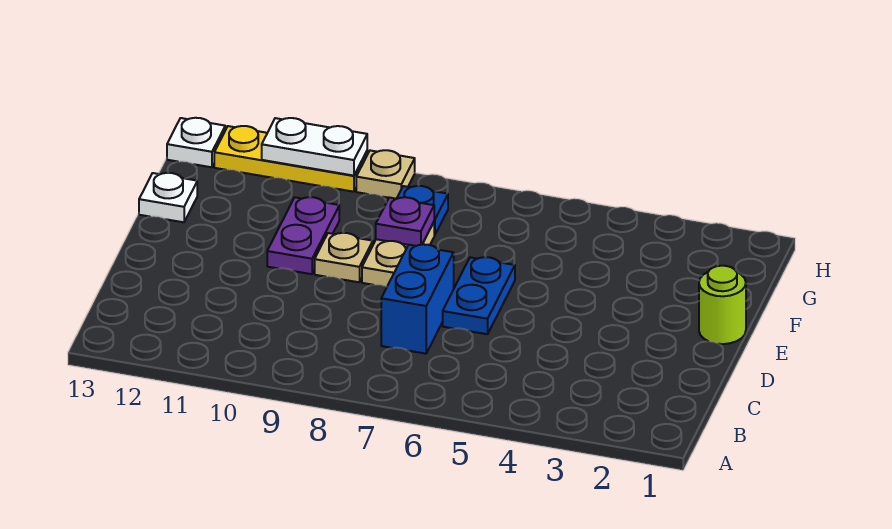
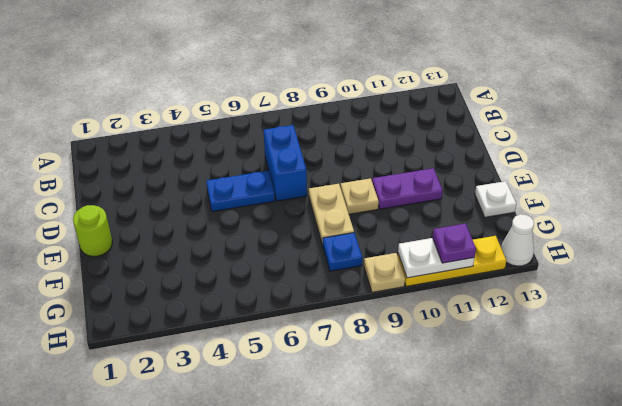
blue plate D6:E6 level 1 -> blue plate D5:D6 level 1
purple plate E10:F10 level 1 -> purple plate E10:E11 level 1
purple plate F8 level 2 -> purple plate H11 level 3
white plate H13 level 1 -> white cone H13 level 1

